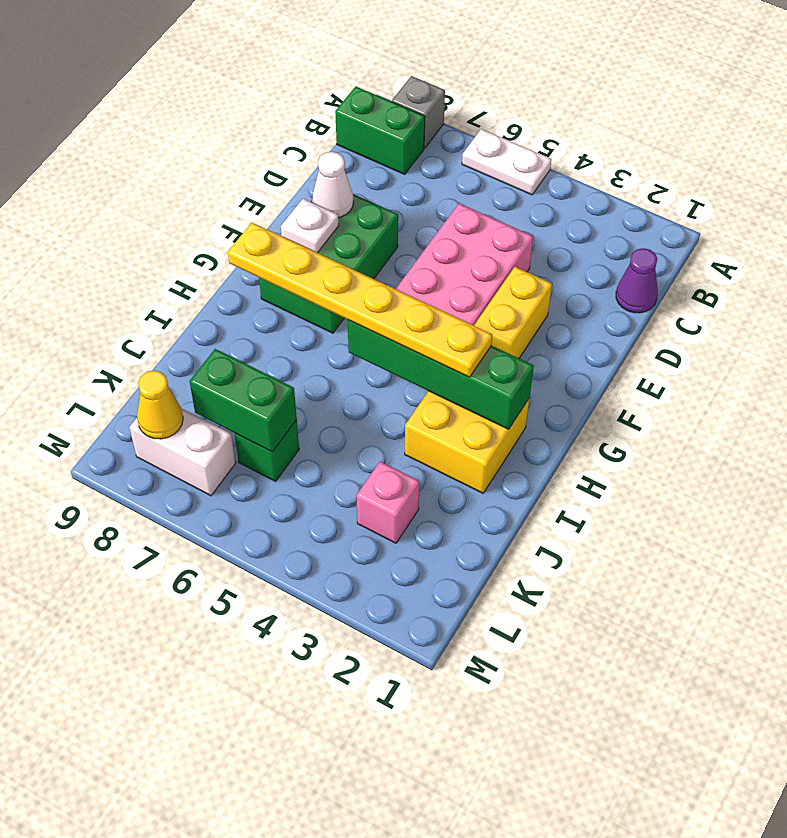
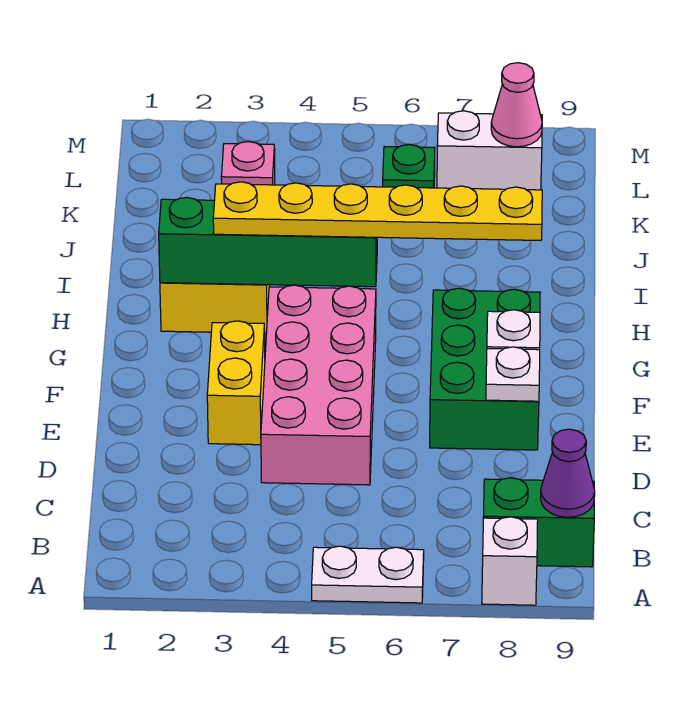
grey brick A8 level 1 -> white brick A8 level 1
purple cone C1 level 1 -> purple cone B9 level 2
white cone E8 level 2 -> white plate E8 level 2
green brick K6:K7 level 2 -> none
yellow cone L8 level 2 -> pink cone L8 level 2

